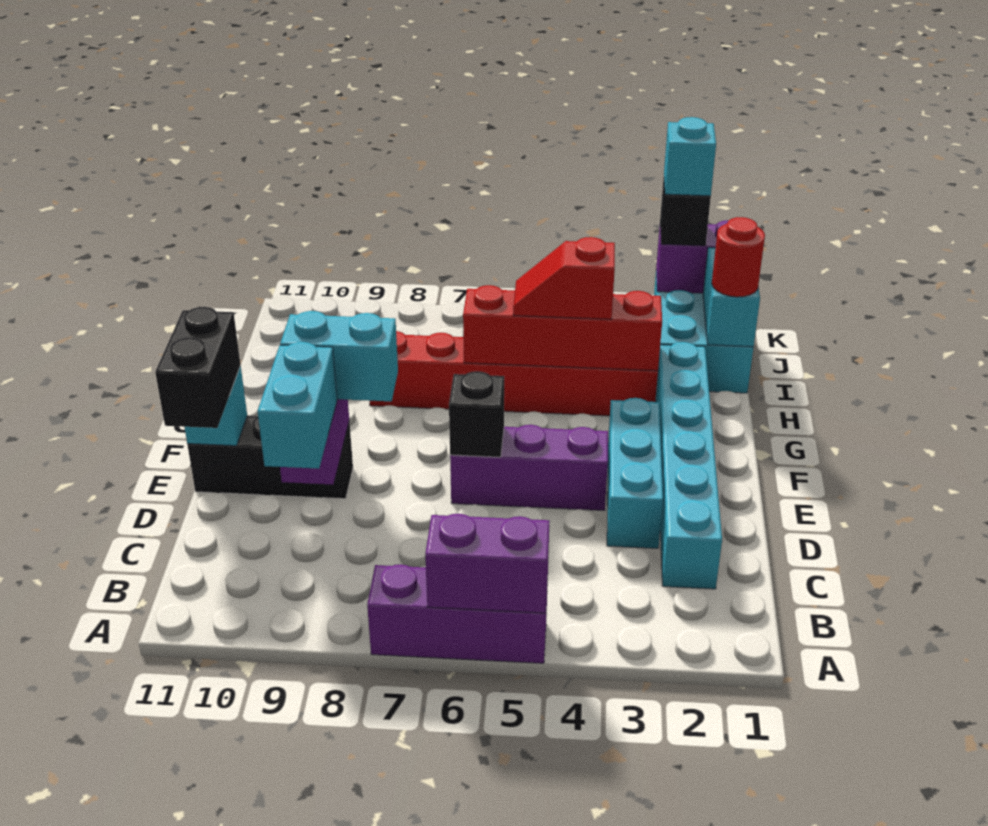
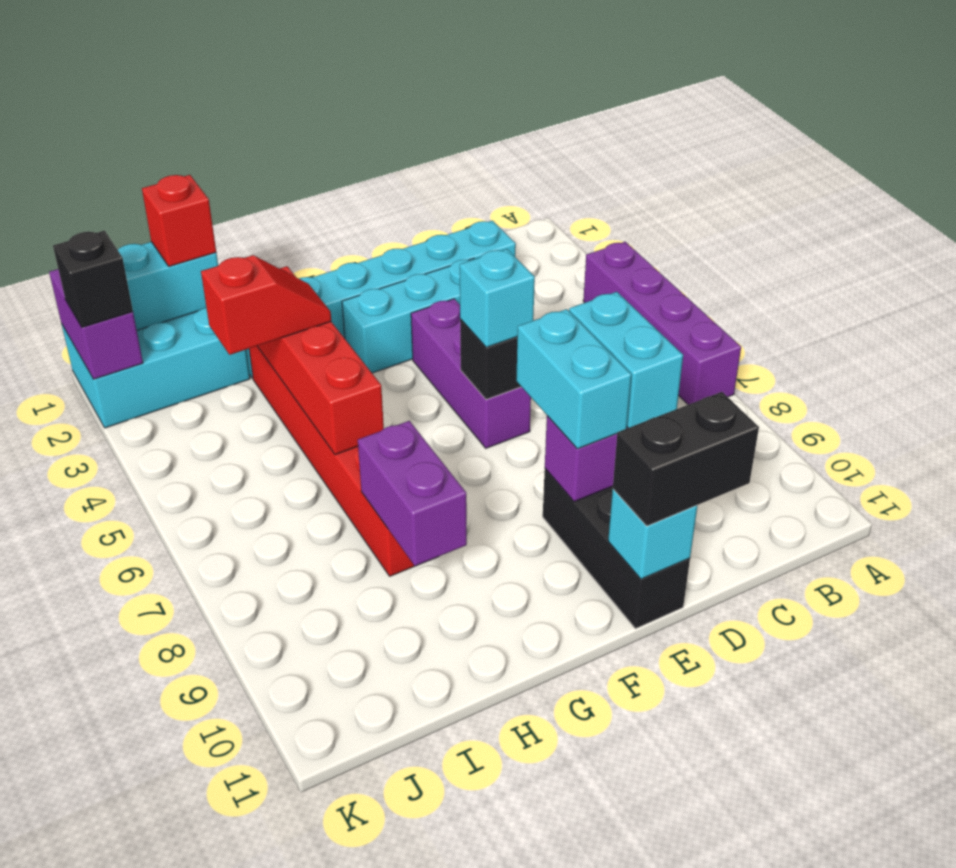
purple brick A5:A7 level 1 -> purple brick A4:A7 level 1
purple brick A5:A6 level 2 -> purple brick H8:H9 level 2
cyan brick C9:D9 level 3 -> cyan brick D8:D9 level 3
red slope H4:H5 level 3 top 4 -> red slope H4:I4 level 3 top I
red round brick I1 level 3 -> red brick I1 level 3
cyan brick K2 level 4 -> cyan brick E6 level 3

